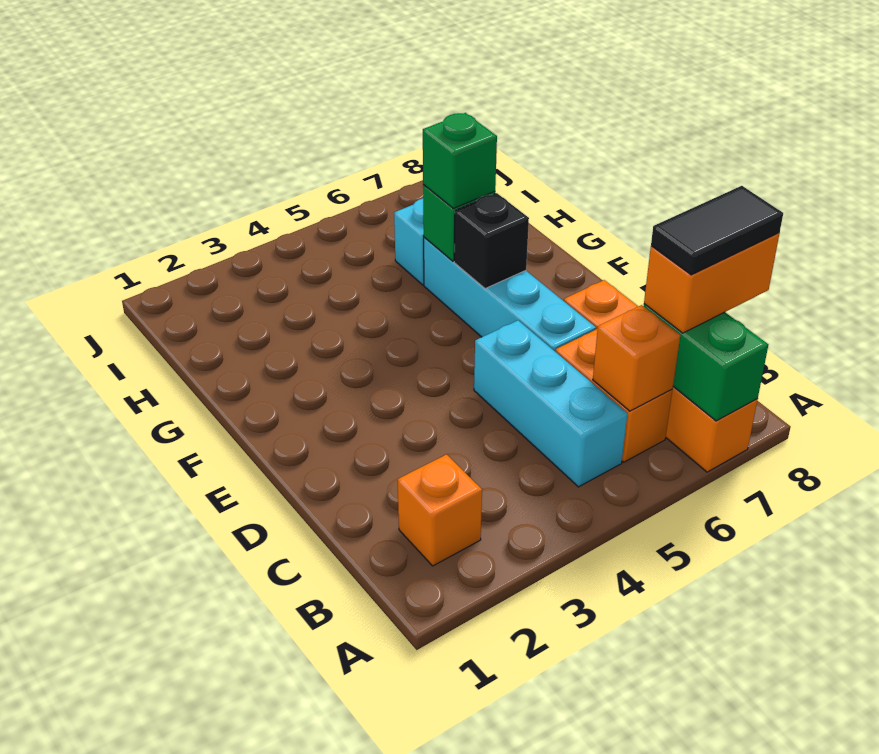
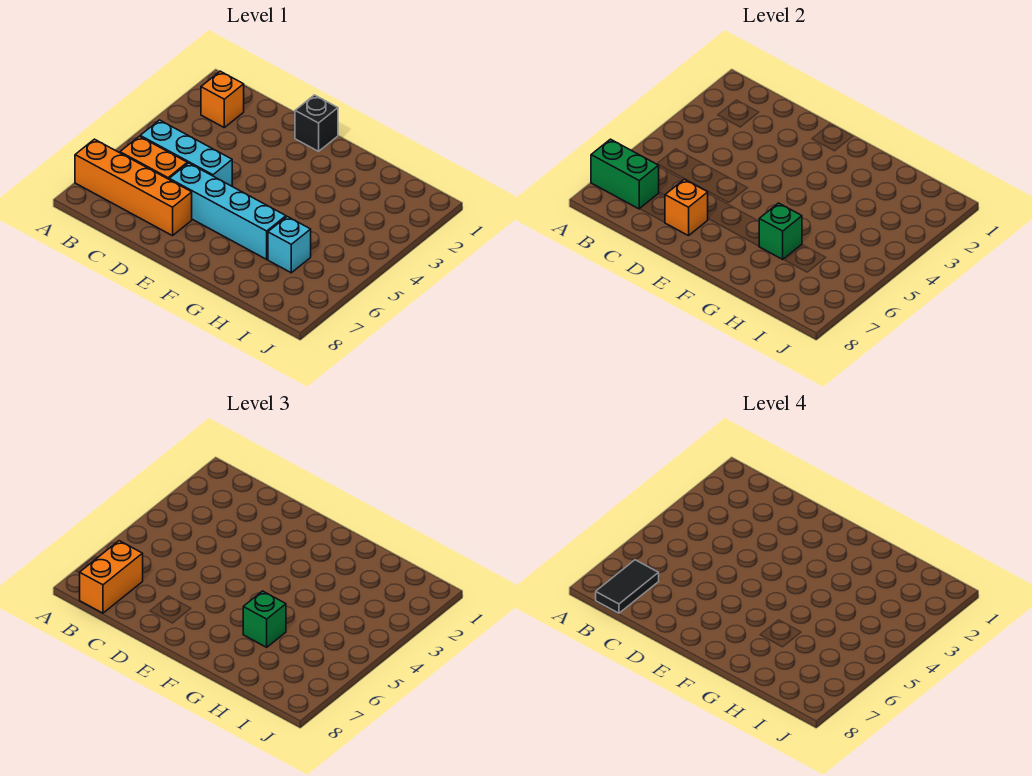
orange brick B6 level 2 -> orange brick D7 level 2
black brick F6 level 2 -> black brick E1 level 1

